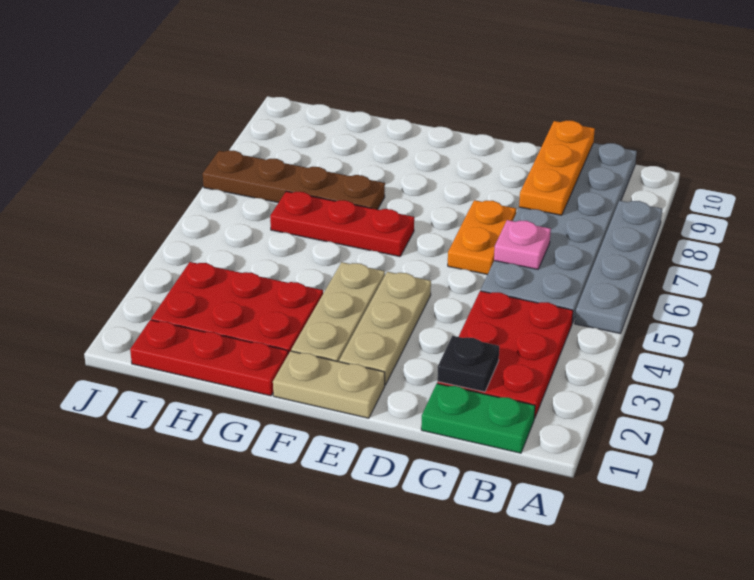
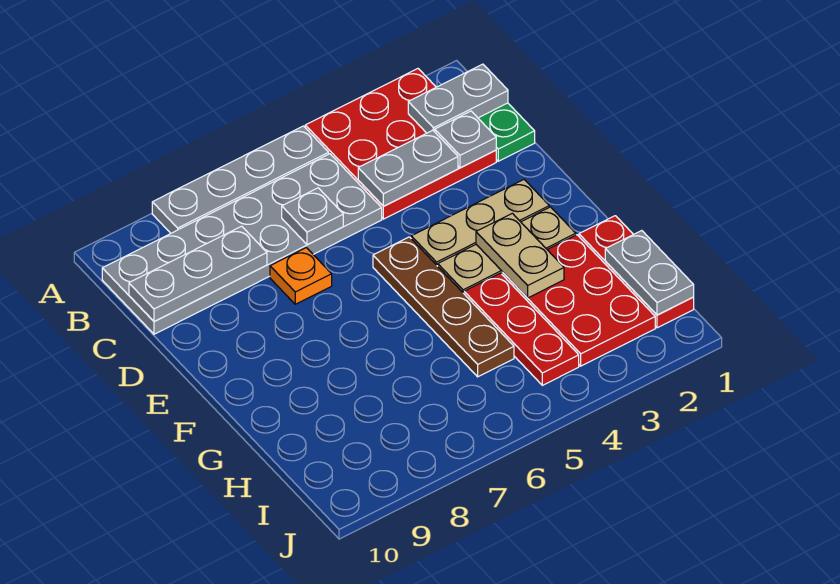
none -> grey plate B1:B2 level 2
red plate B2:C4 level 1 -> red plate A2:C4 level 1
black plate C2 level 2 -> grey plate C2 level 2
none -> grey plate C3:C4 level 2
pink plate C6 level 2 -> grey plate C6 level 2
orange plate C8:C10 level 2 -> grey plate C8:C10 level 2
orange plate D6:D7 level 1 -> orange plate D7 level 1
tan plate E1:F1 level 1 -> tan plate F3:G3 level 2
red plate F6:H6 level 1 -> red plate G4:I4 level 1
brown plate G7:J7 level 1 -> brown plate E5:H5 level 1
none -> grey plate H1:I1 level 2

